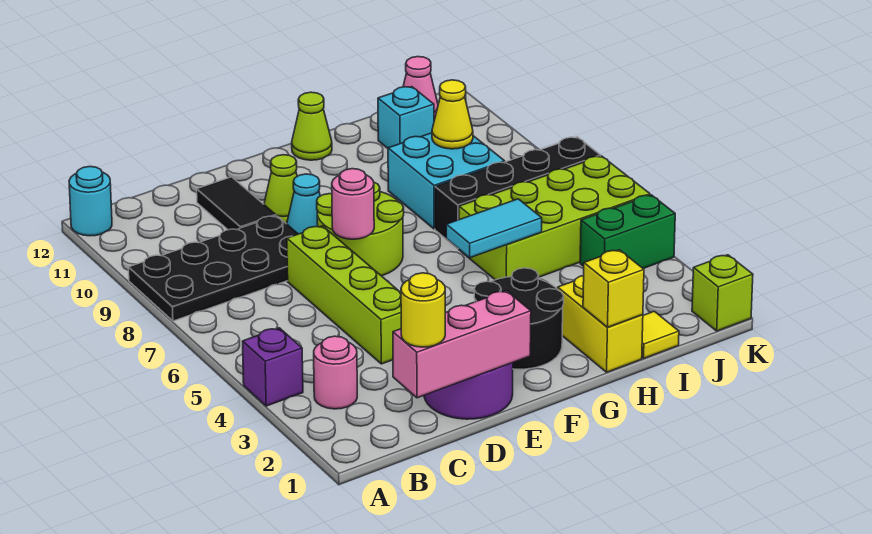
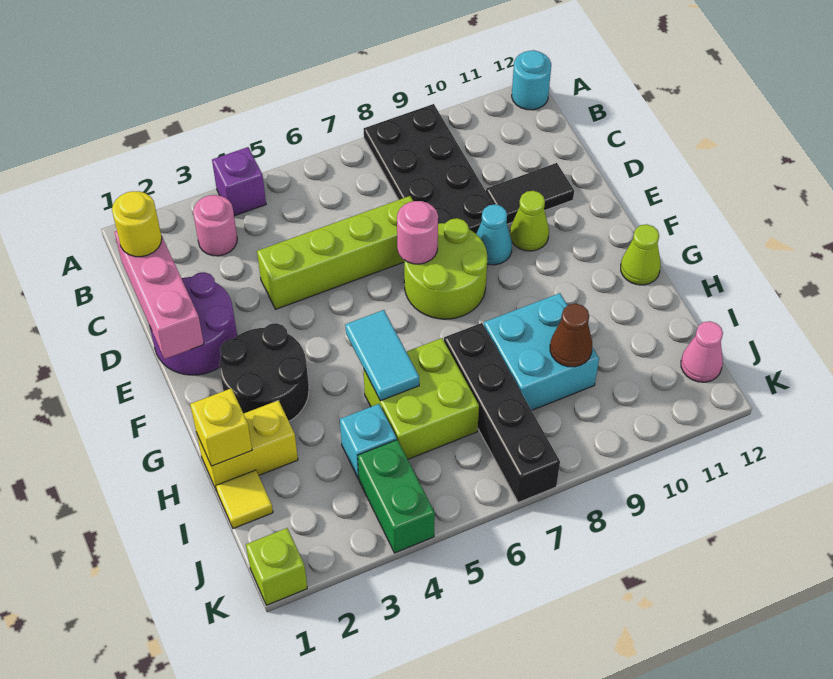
lime brick H5:K6 level 1 -> lime brick H5:I6 level 1
yellow cone I9 level 2 -> brown cone I9 level 2
cyan brick I11 level 1 -> cyan brick I4 level 1

